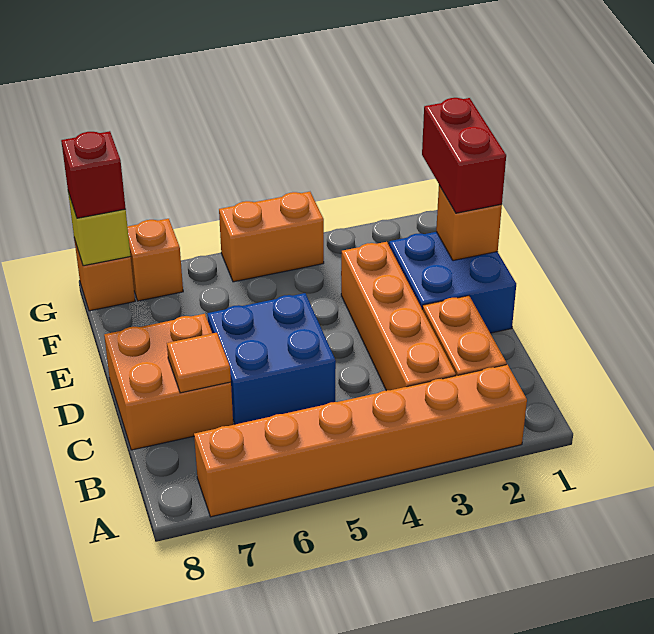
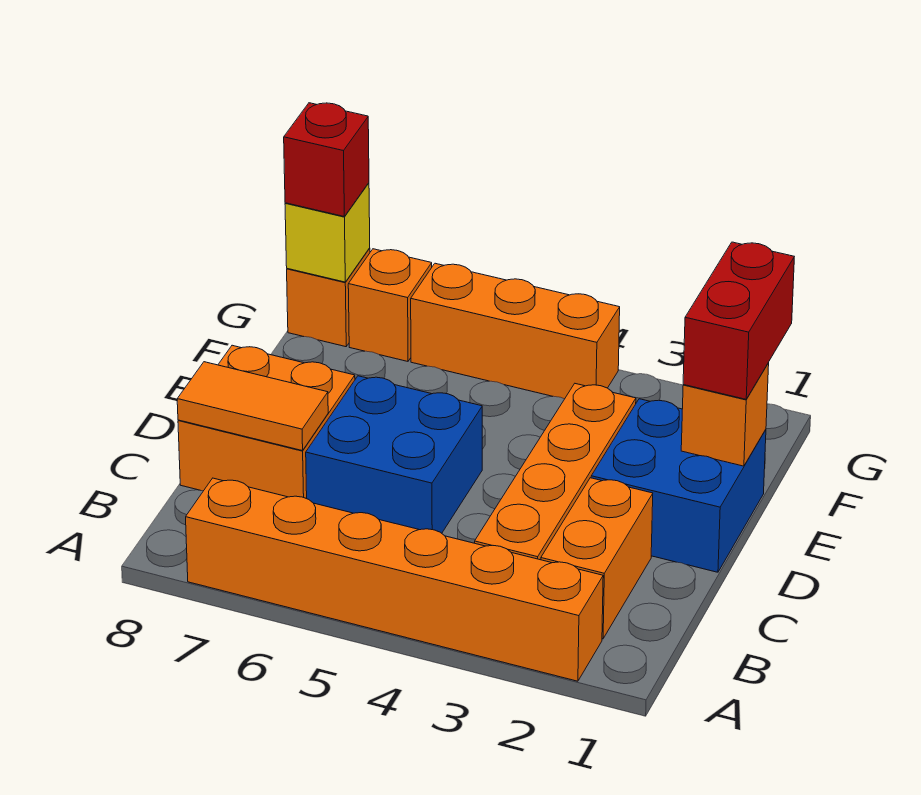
orange tile C7 level 2 -> orange tile C7:C8 level 2
orange brick G4:G5 level 1 -> orange brick G4:G6 level 1

